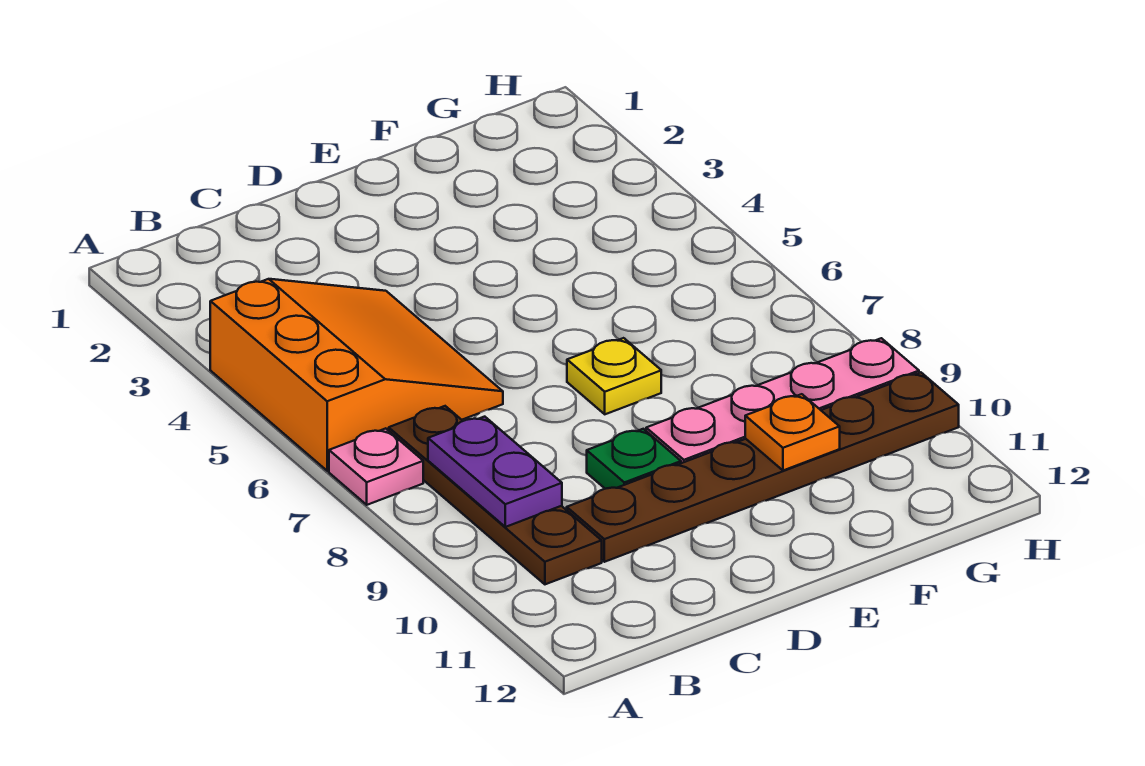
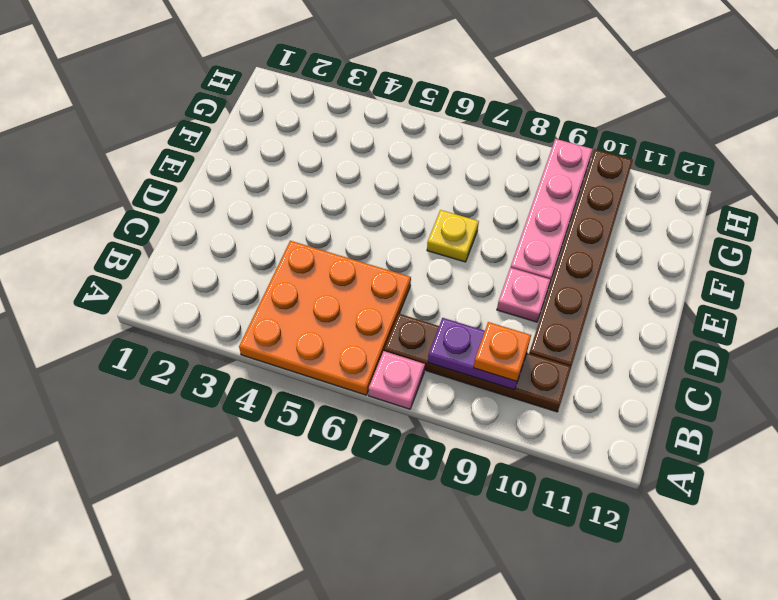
orange slope A4:C6 level 1 top A -> orange plate A4:C6 level 1
green plate D9 level 1 -> pink plate D9 level 1
orange plate F10 level 2 -> orange plate B9 level 3

